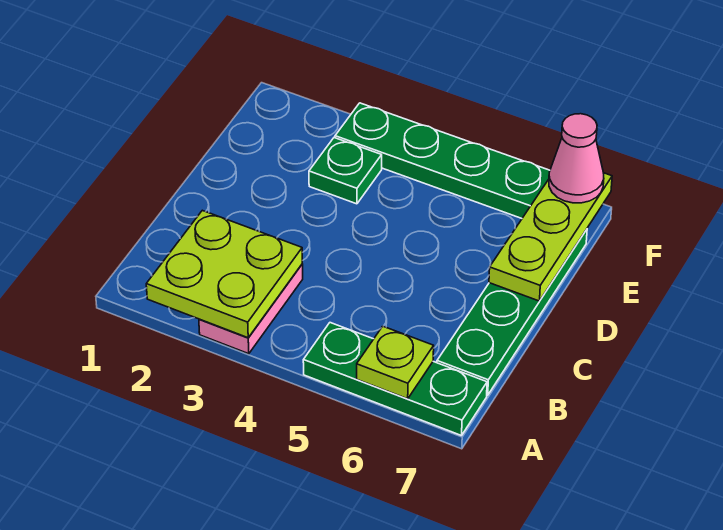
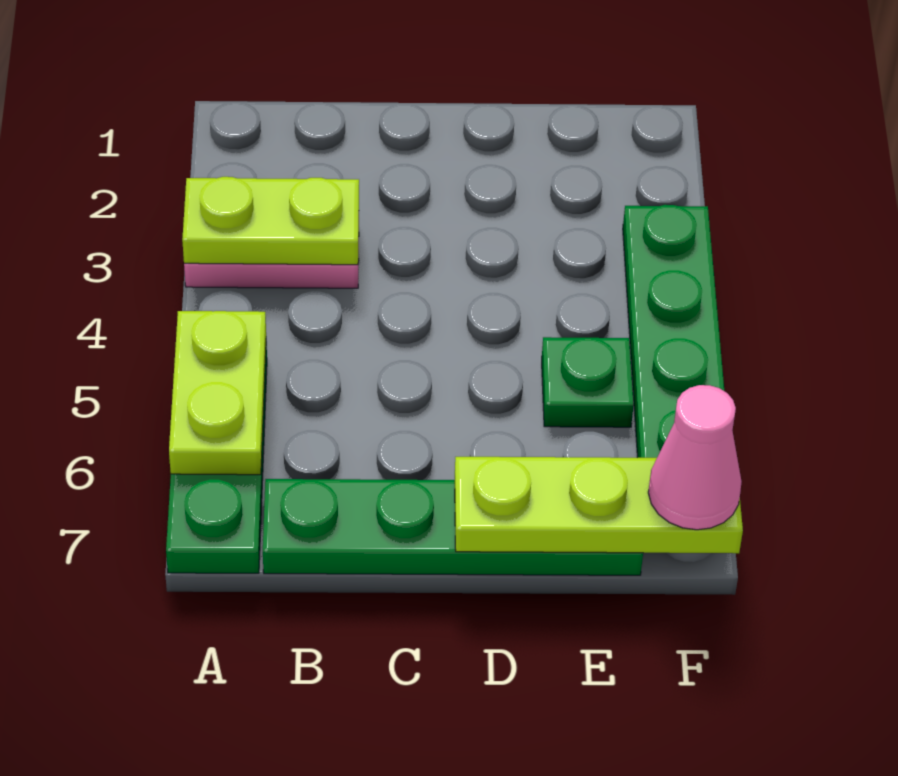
lime plate A2:B3 level 2 -> lime plate A3:B3 level 2
lime plate A6 level 2 -> lime plate A5:A6 level 2
green plate E3 level 1 -> green plate E5 level 1

